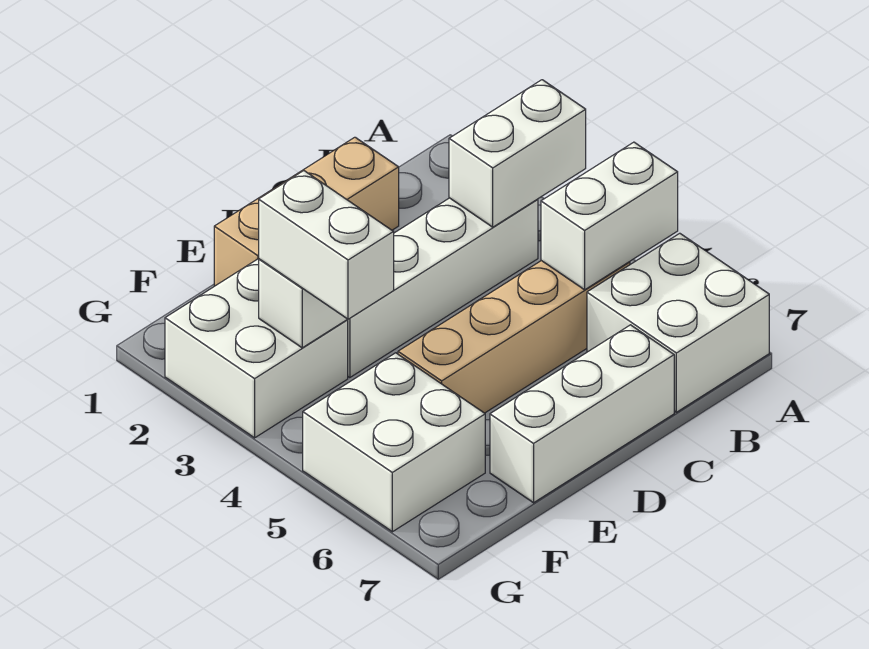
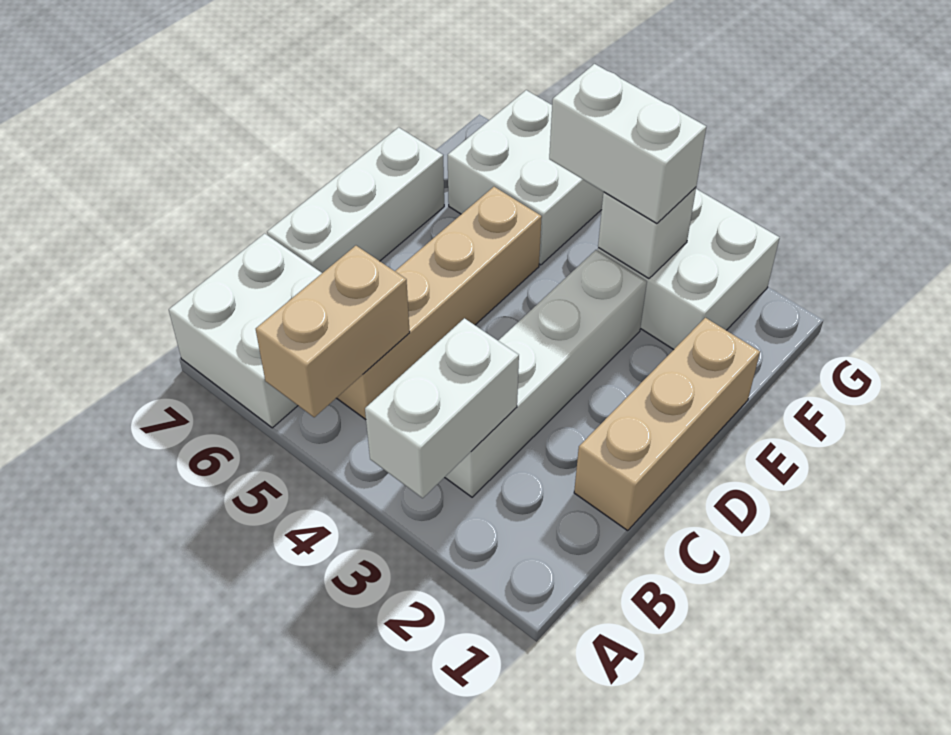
white brick A5:B5 level 2 -> tan brick A5:B5 level 2

